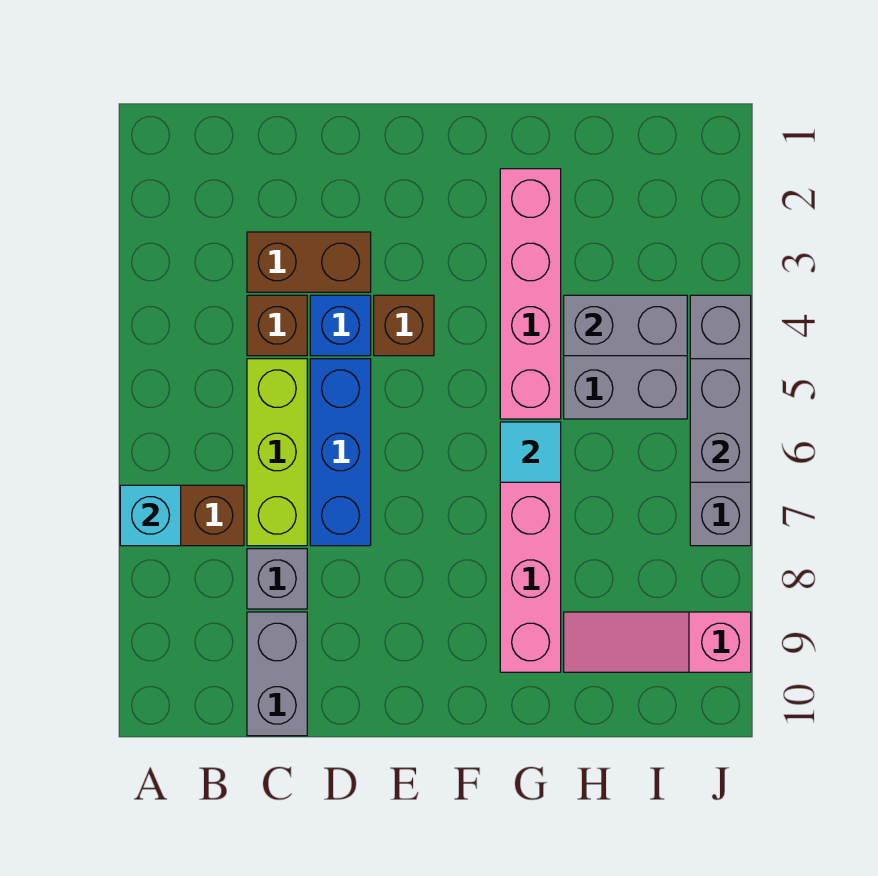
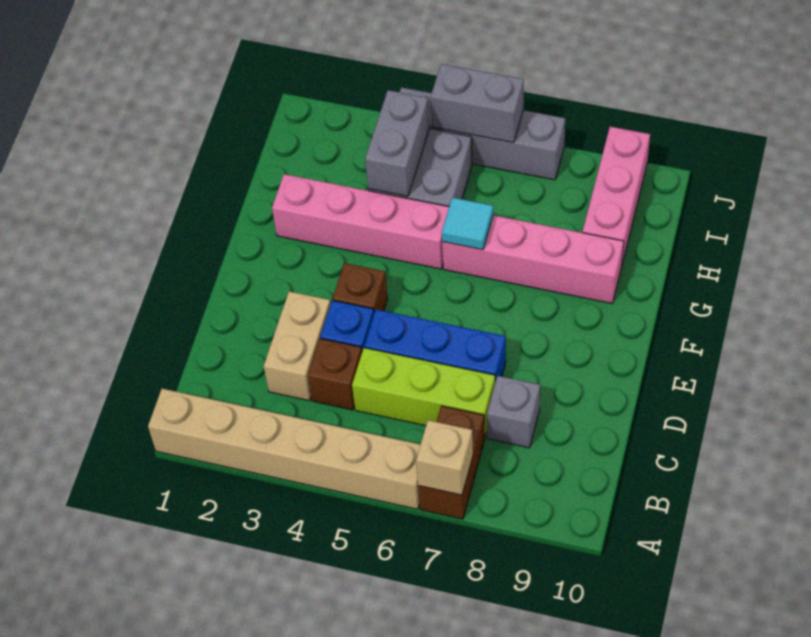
none -> tan brick A1:A6 level 1
cyan brick A7 level 2 -> tan brick A7 level 2
brown brick C3:D3 level 1 -> tan brick C3:D3 level 1
grey brick C9:C10 level 1 -> none
pink slope H9:J9 level 1 top J -> pink brick H9:J9 level 1

